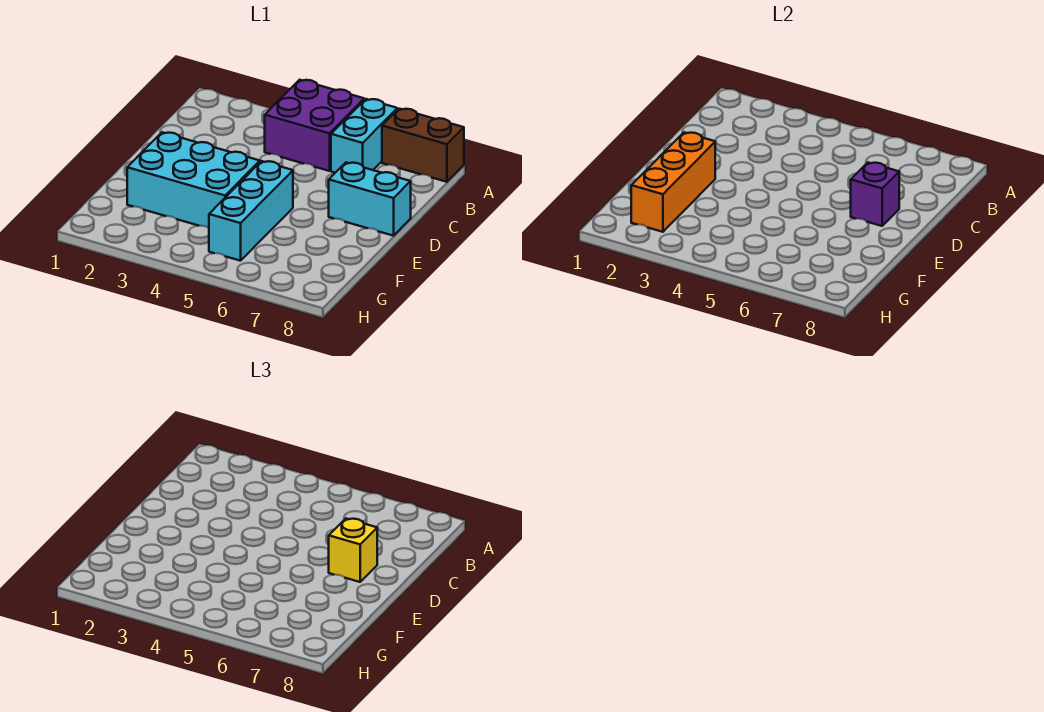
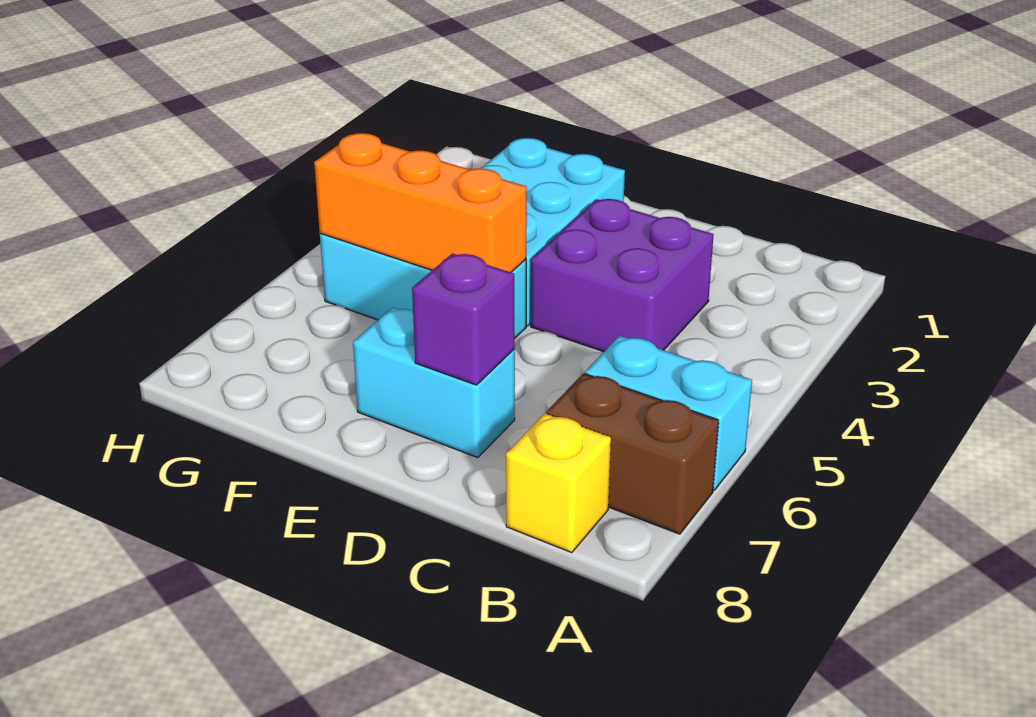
purple brick A4:B5 level 1 -> purple brick C3:D4 level 1
brown brick A7:A8 level 1 -> brown brick A7:B7 level 1
cyan brick D7:D8 level 1 -> cyan brick D7:E7 level 1
yellow brick D7 level 3 -> yellow brick B8 level 1
orange brick E2:G2 level 2 -> orange brick E5:G5 level 2

